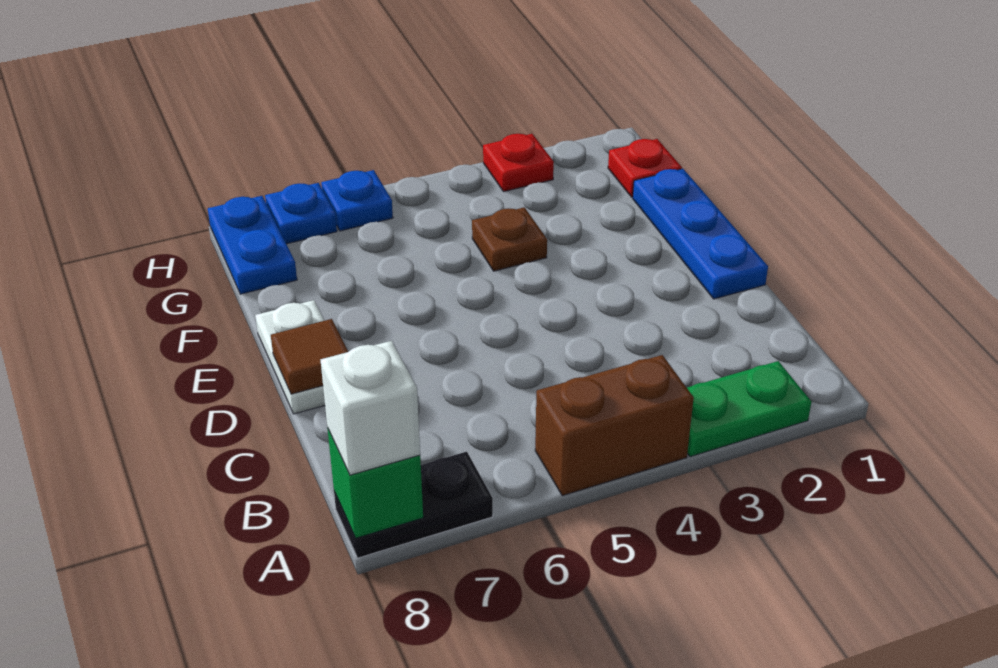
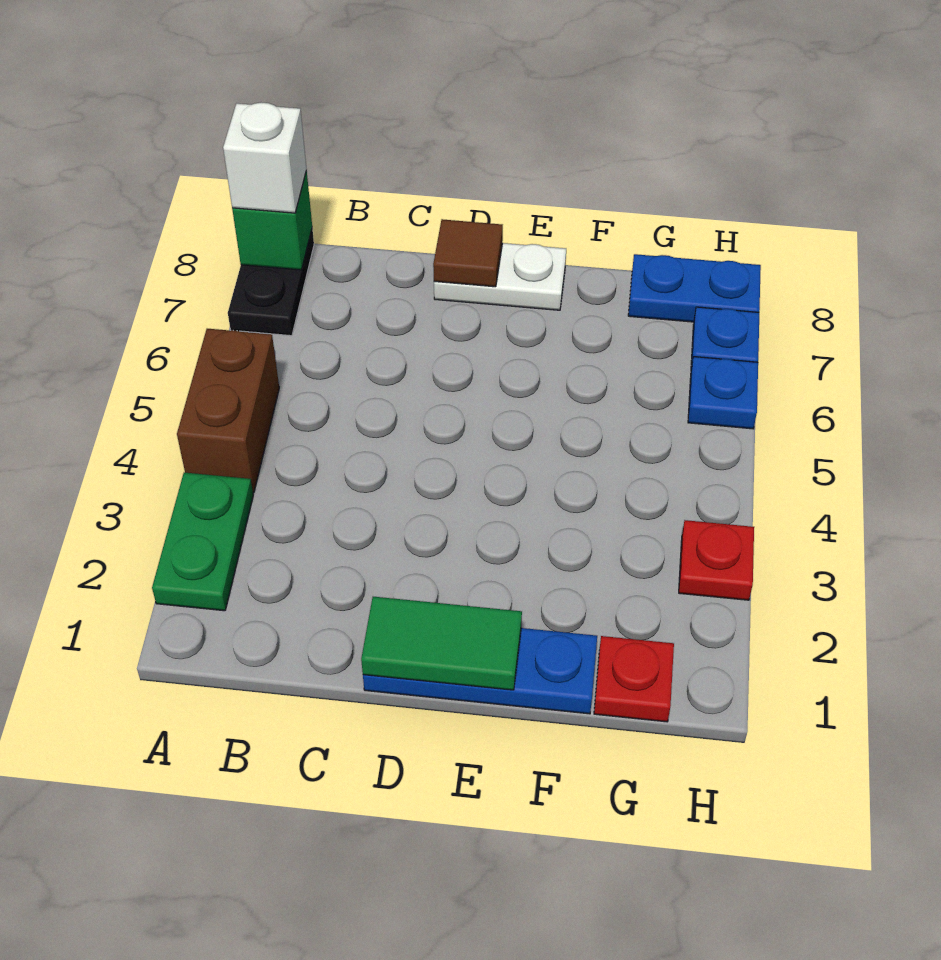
none -> green tile D1:E1 level 2
brown plate F4 level 1 -> none

